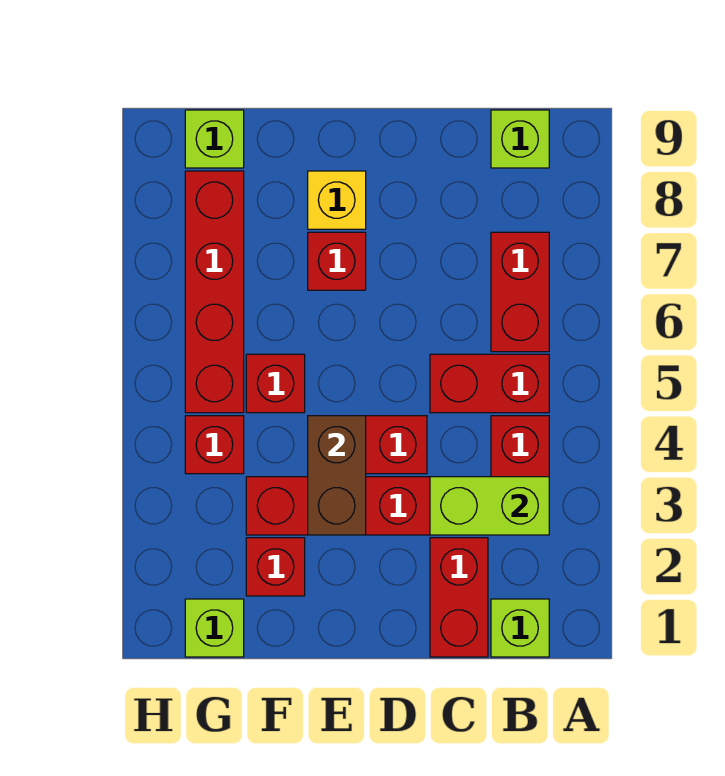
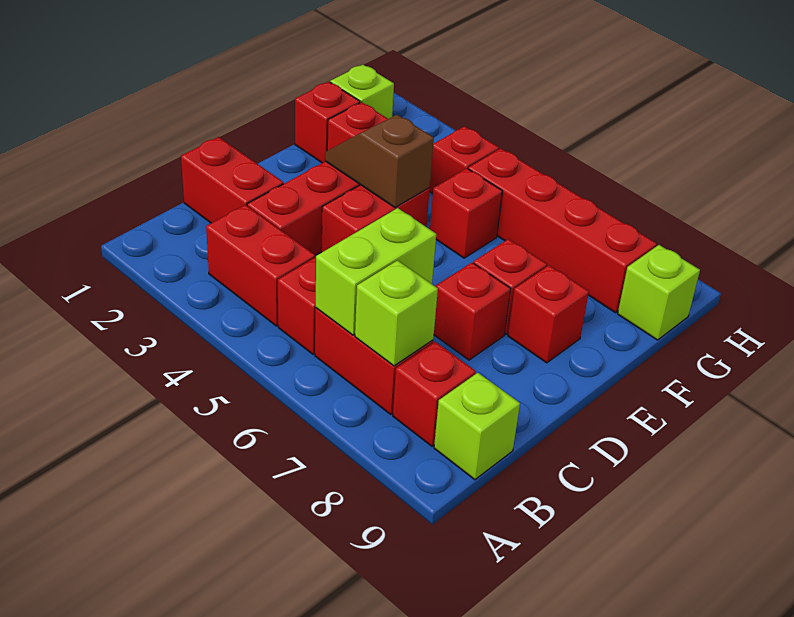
lime brick B1 level 1 -> lime brick B7 level 2
lime brick B3:C3 level 2 -> lime brick B6:C6 level 2
none -> red brick B8 level 1
none -> red brick D7 level 1
brown brick E3:E4 level 2 -> brown slope E3:E4 level 2 top 4
yellow brick E8 level 1 -> red brick E8 level 1
none -> red brick F1 level 1

